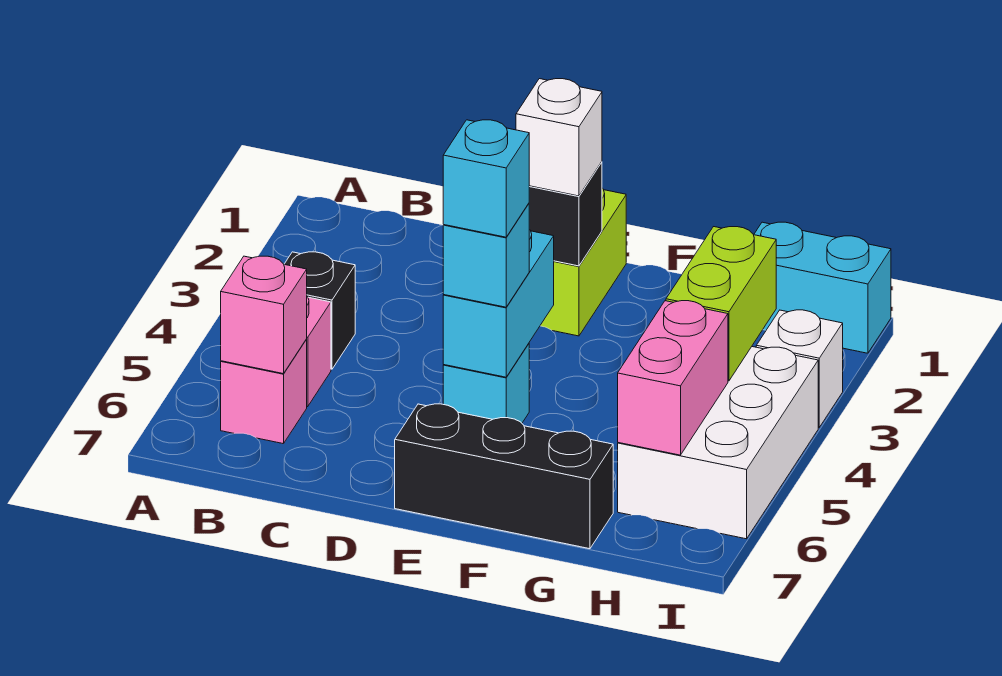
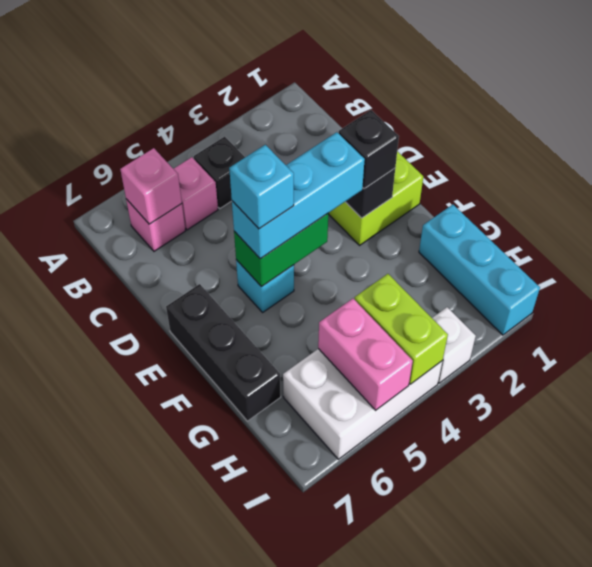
white brick E2 level 3 -> black brick E2 level 3
cyan brick E4:E5 level 2 -> green brick E4:E5 level 2
cyan brick E5 level 3 -> cyan brick E3:E5 level 3
cyan brick H1:I1 level 1 -> cyan brick G1:I1 level 1
lime brick H3:H4 level 2 -> lime brick H4:I4 level 2
pink brick H5:H6 level 2 -> pink brick H5:I5 level 2

